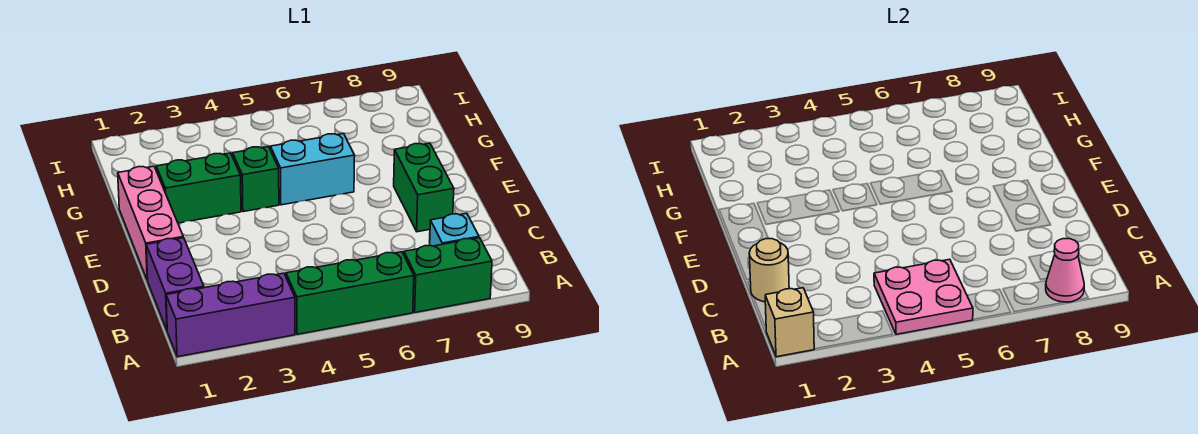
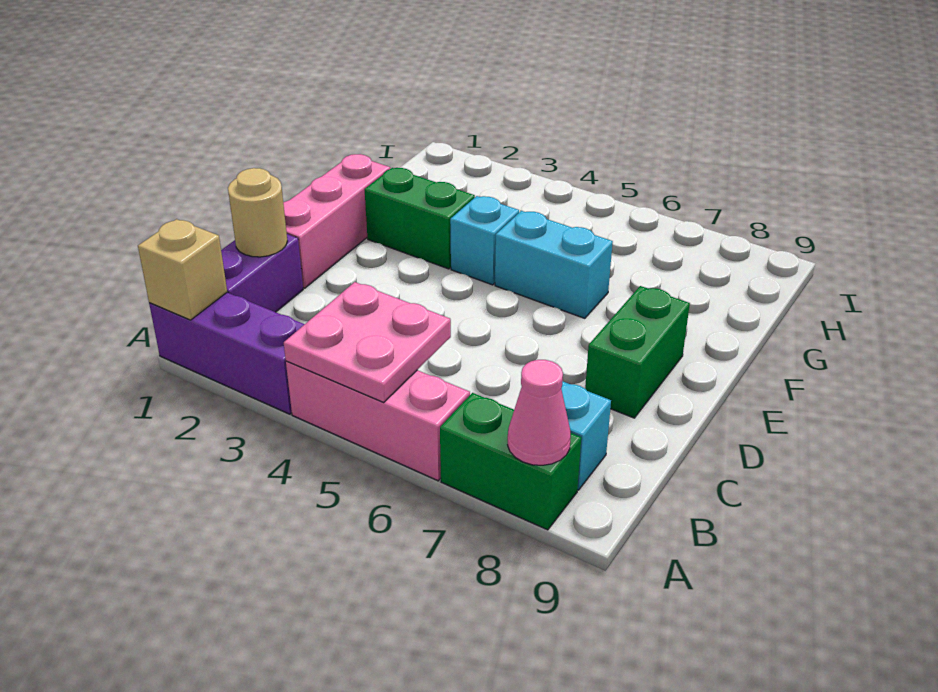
green brick A4:A6 level 1 -> pink brick A4:A6 level 1
green brick F4 level 1 -> cyan brick F4 level 1

